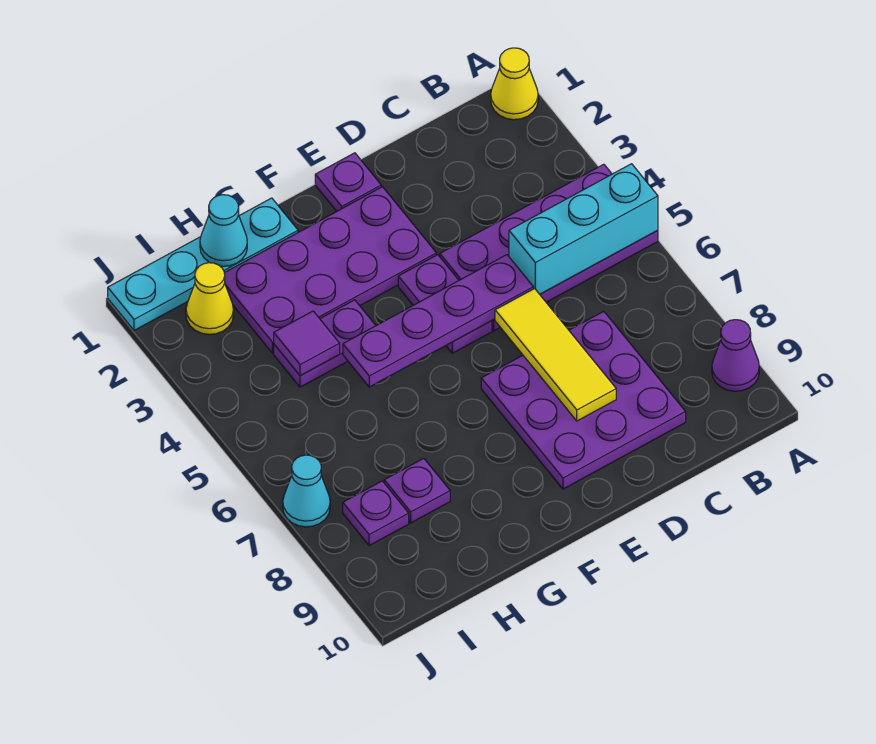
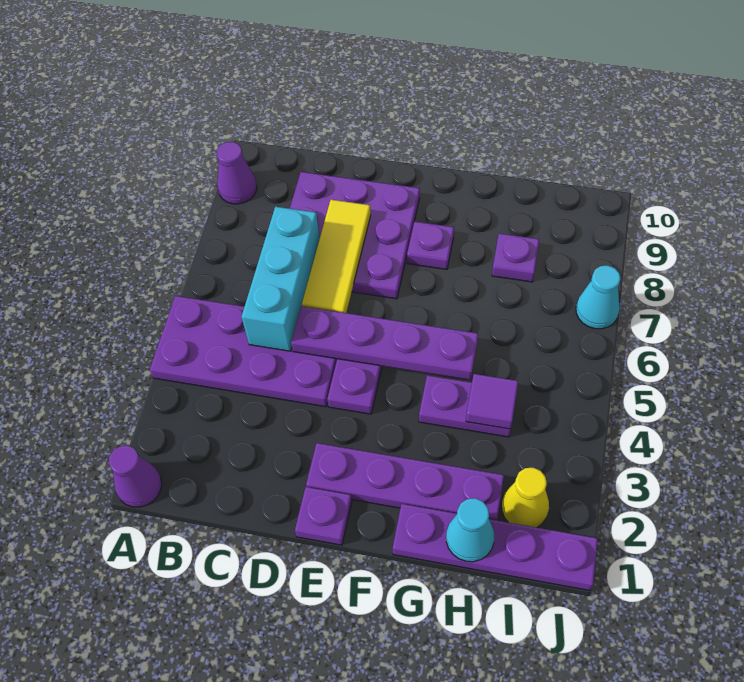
yellow cone A1 level 1 -> purple cone A1 level 1
cyan brick A5:C5 level 2 -> cyan brick C5:C7 level 2
purple plate E2:H3 level 1 -> purple plate E2:H2 level 1
cyan plate G1:J1 level 1 -> purple plate G1:J1 level 1
purple plate I8 level 1 -> purple plate F8 level 1

